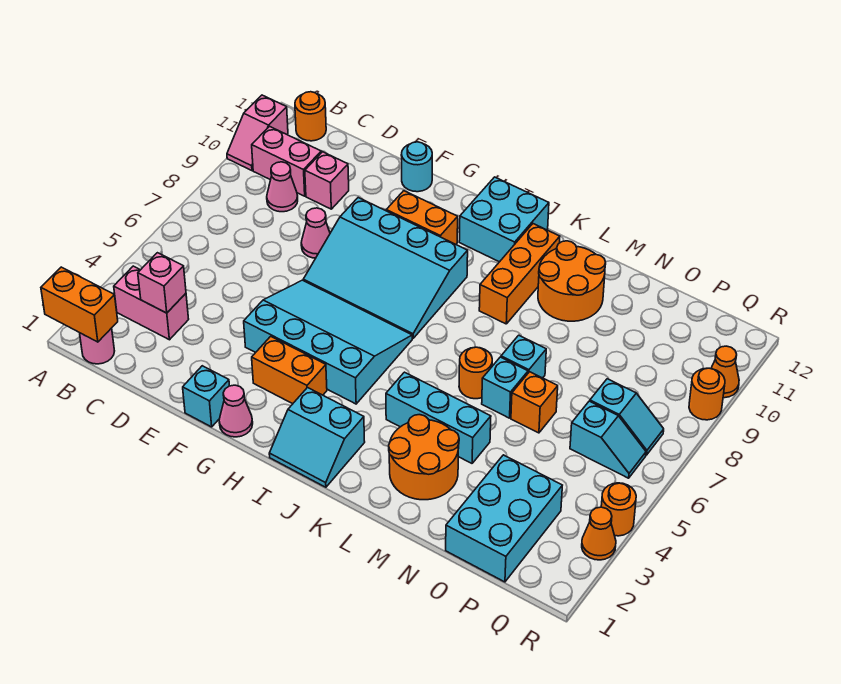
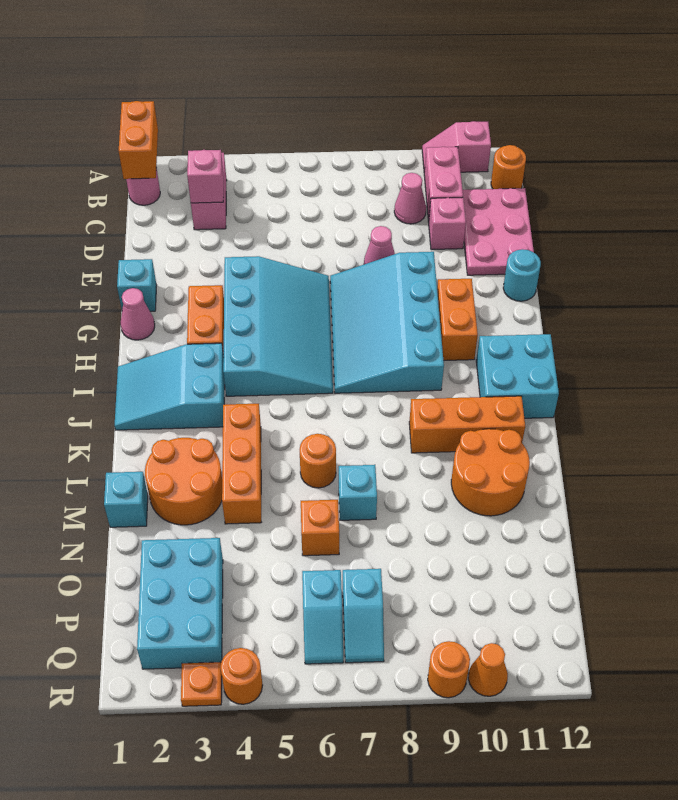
none -> pink plate C11:E12 level 1
cyan slope I1:J2 level 1 top 2 -> cyan slope I1:J3 level 1 top 3
cyan brick K4:M4 level 1 -> orange brick K4:M4 level 1
cyan brick M6 level 1 -> cyan brick M1 level 1
cyan brick O1:P3 level 1 -> cyan brick O2:Q3 level 1
orange cone R3 level 1 -> orange plate R3 level 1

